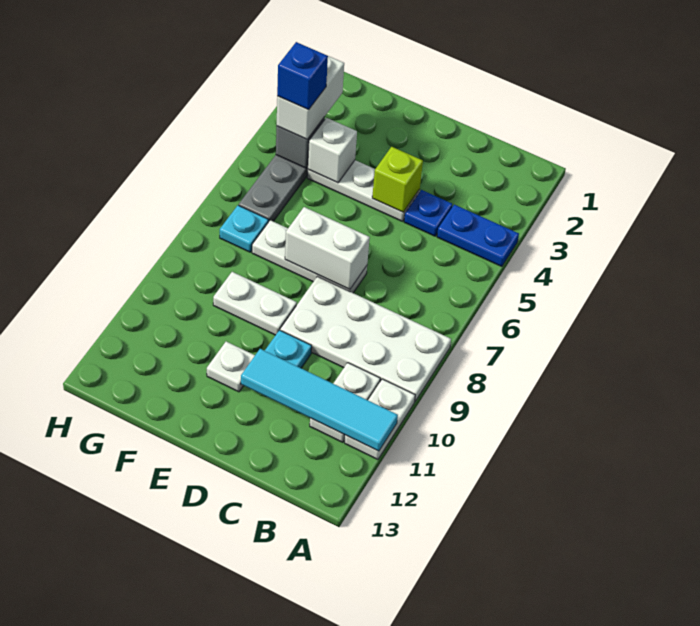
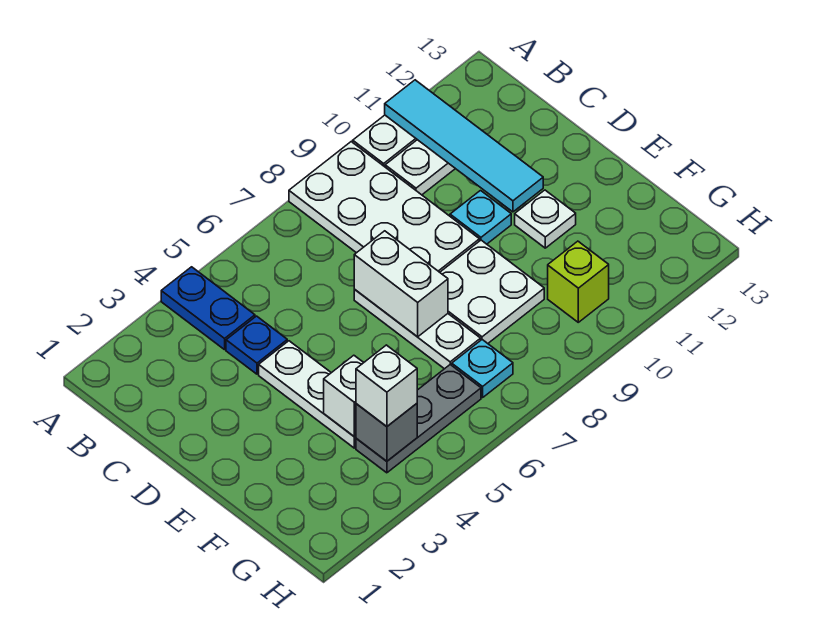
lime brick D4 level 2 -> lime brick G10 level 1
white plate E9:F9 level 1 -> white plate E8:F9 level 1
white brick G3:G4 level 3 -> white brick G4 level 3
blue brick G4 level 4 -> none

